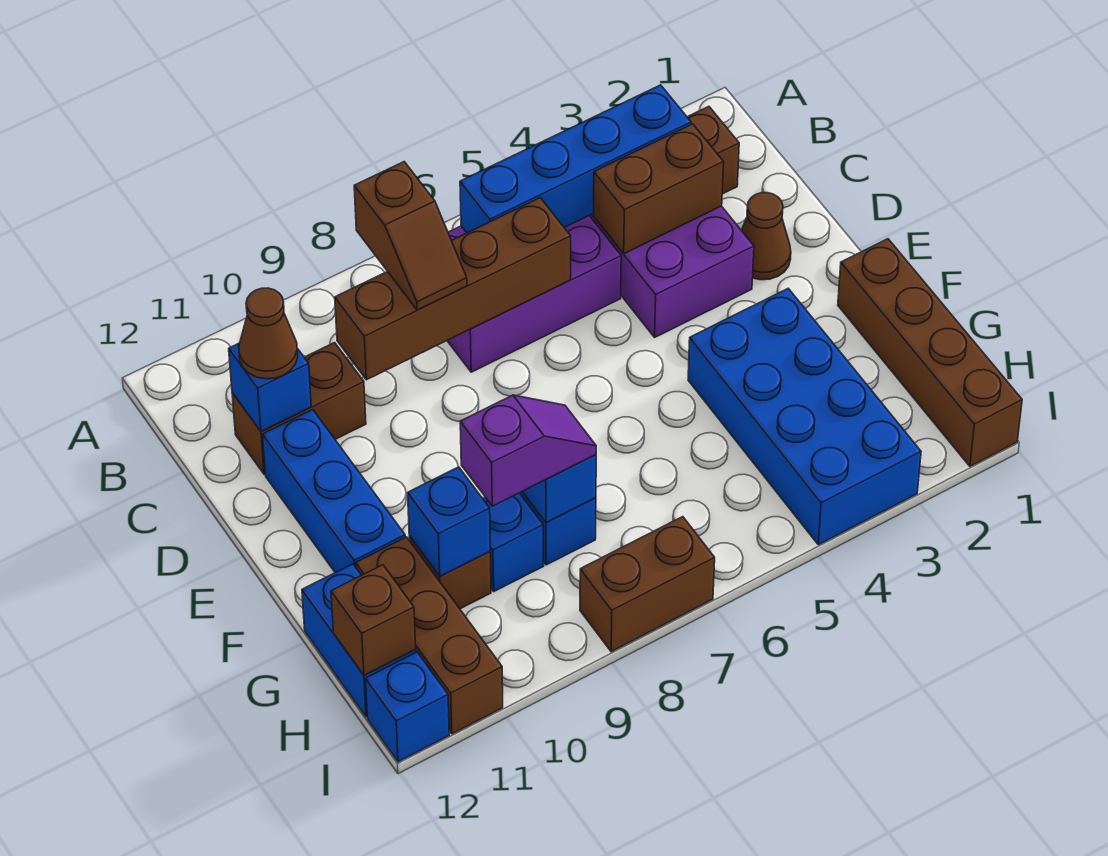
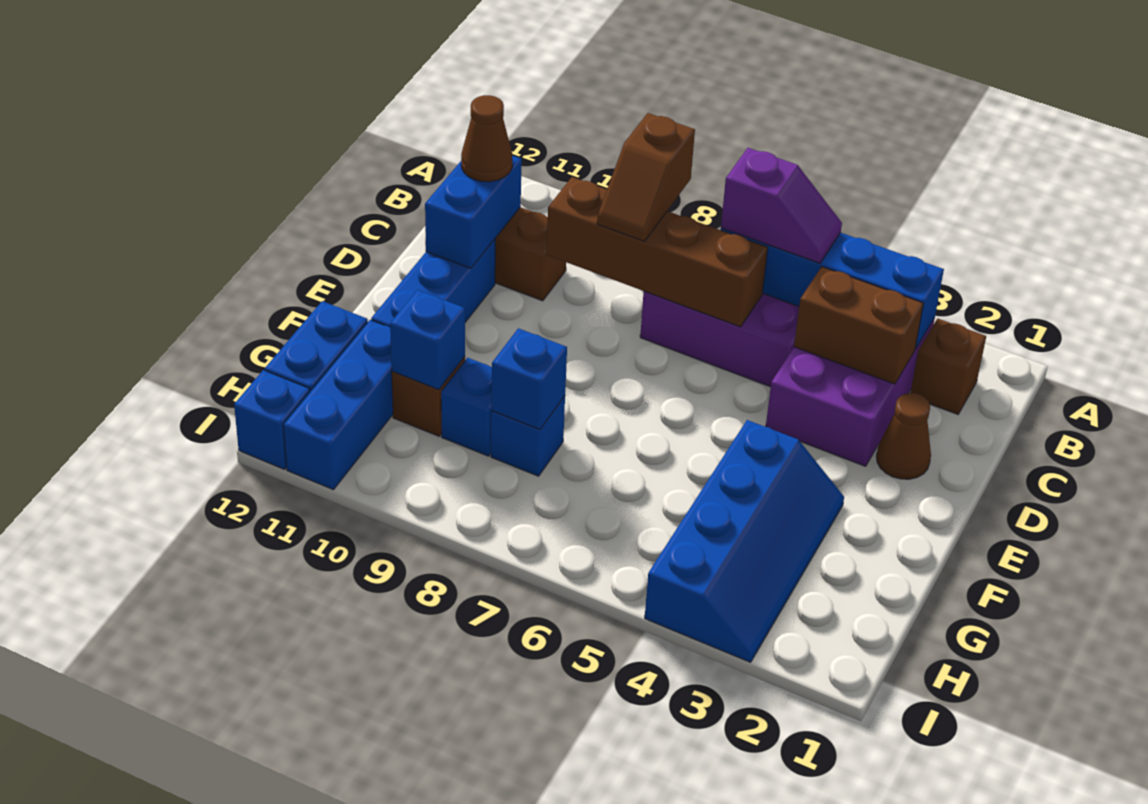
blue brick C11 level 2 -> blue brick C11:D11 level 2
brown brick F1:I1 level 1 -> none
blue brick F3:I4 level 1 -> blue slope F3:I4 level 1 top 4
purple slope G8:G9 level 3 top 9 -> purple slope B5:B6 level 3 top 6
brown brick G11:I11 level 1 -> blue brick G11:I11 level 1
brown brick H12 level 2 -> none
brown brick I7:I8 level 1 -> none

